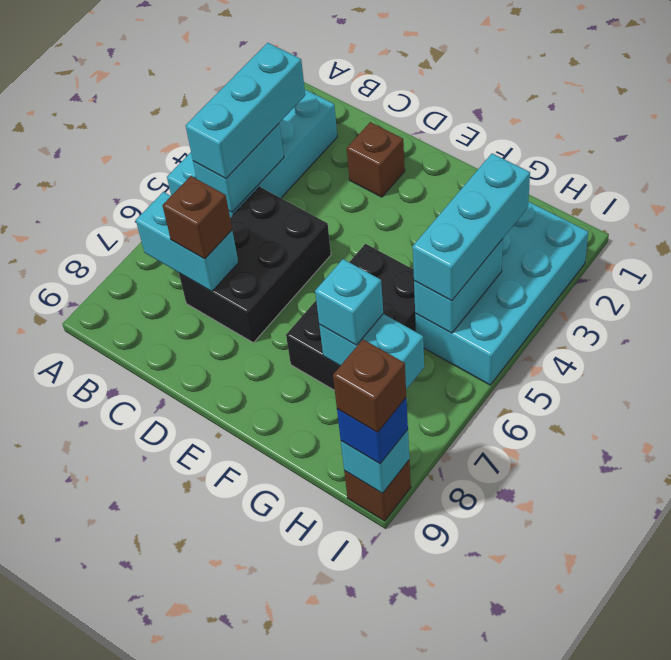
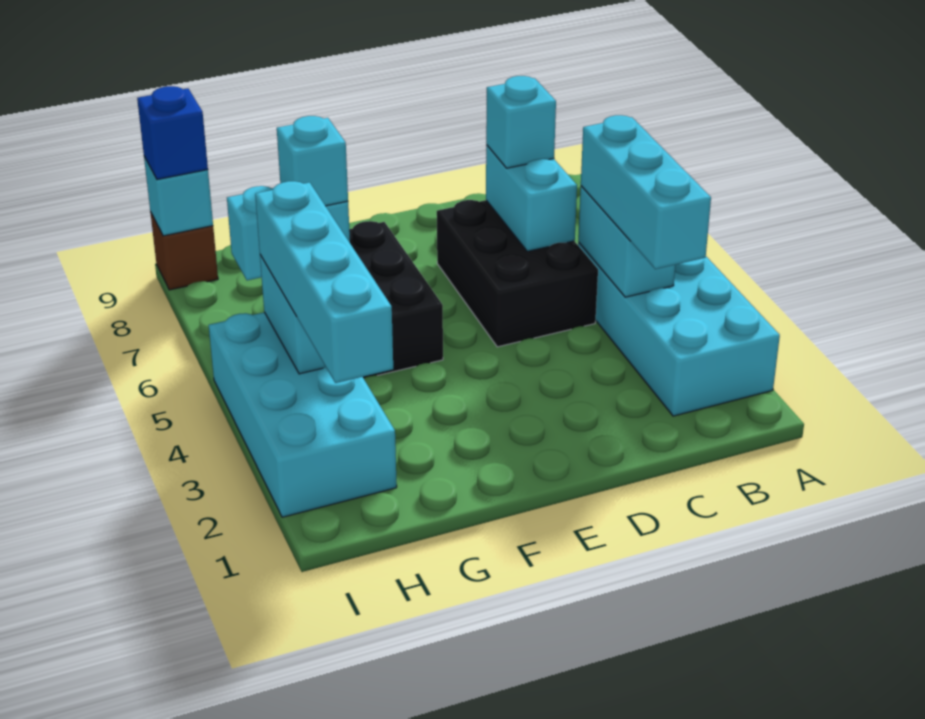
cyan brick B7:C7 level 2 -> cyan brick C6:C7 level 2
brown brick C7 level 3 -> cyan brick C7 level 3
brown brick D2 level 1 -> none
cyan brick H3:H5 level 3 -> cyan brick H2:H5 level 3
brown brick I9 level 4 -> none

